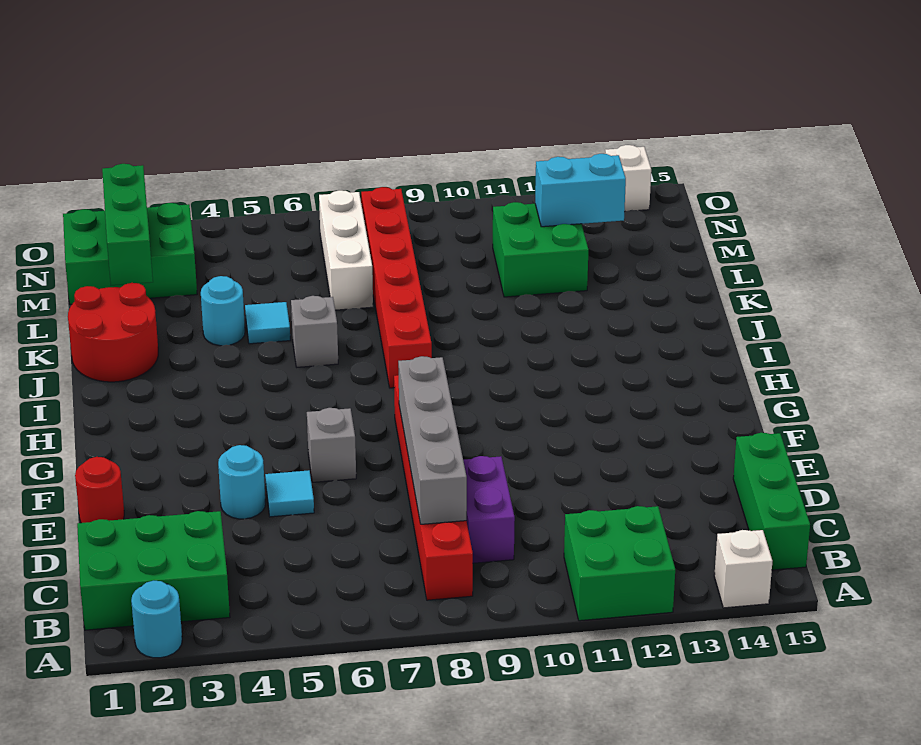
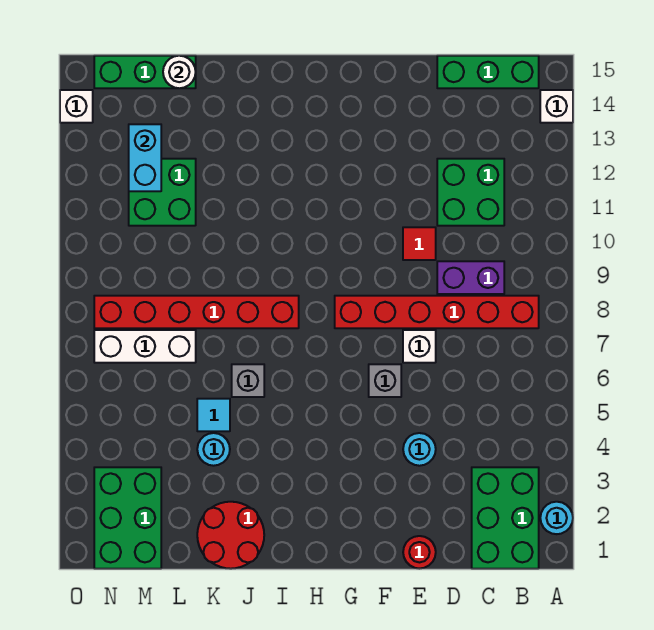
green brick A11:B12 level 1 -> green brick C11:D12 level 1
grey brick C8:F8 level 2 -> none
cyan tile E5 level 1 -> none
none -> white brick E7 level 1
none -> red tile E10 level 1
green brick L2:N2 level 2 -> green brick L15:N15 level 1
none -> white round brick L15 level 2

